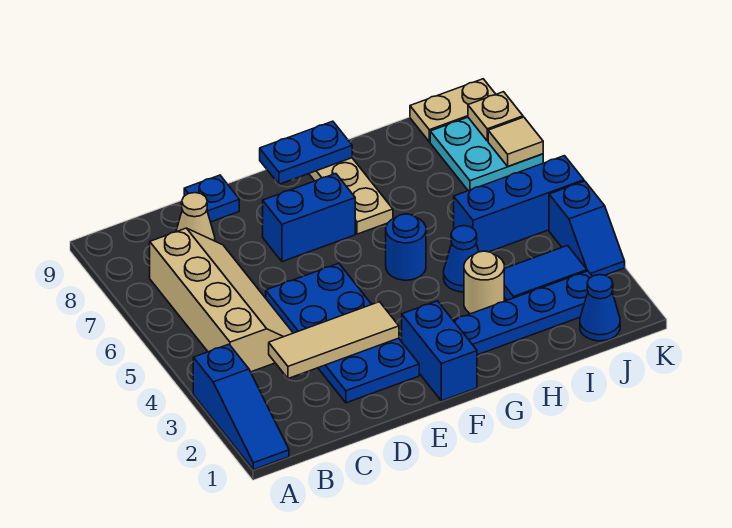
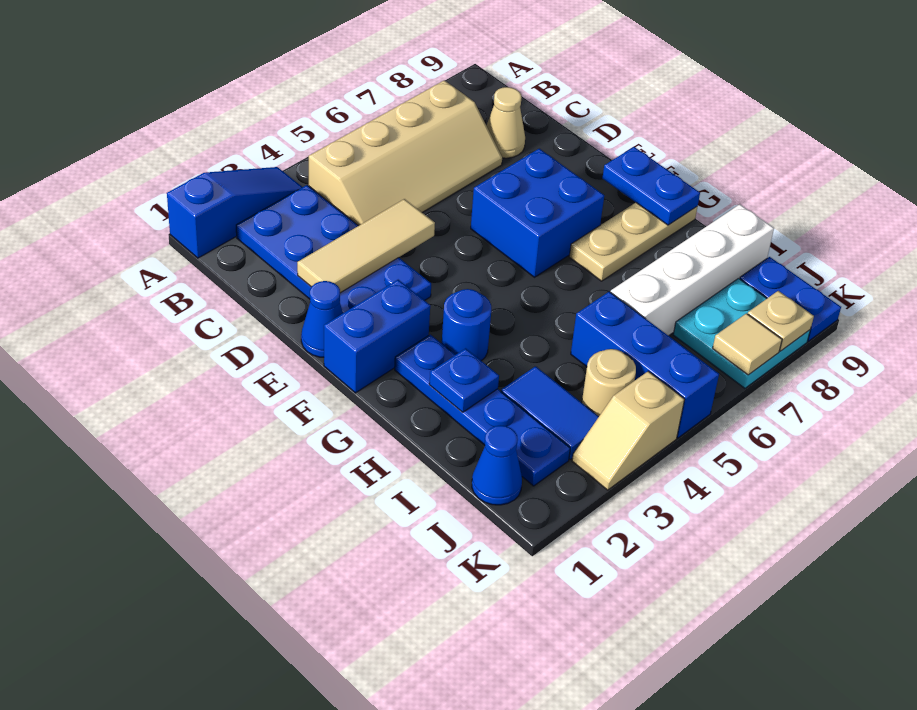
blue slope A1:A3 level 1 top 3 -> blue slope A1:A3 level 1 top 1
tan tile C3:E3 level 2 -> tan tile D2:D4 level 2
blue plate D2:E5 level 1 -> blue plate B2:E3 level 1
blue plate D9 level 1 -> blue plate H2 level 2
blue brick E7:F7 level 1 -> blue brick E6:F7 level 1
blue round brick G5 level 1 -> blue round brick G3 level 1
tan round brick H3 level 1 -> tan round brick J4 level 1
blue cone H4 level 1 -> blue cone E1 level 1
none -> white brick I6:I9 level 1
tan plate J9:K9 level 1 -> blue plate J9:K9 level 1
blue slope K3:K4 level 1 top 4 -> tan slope K3:K4 level 1 top 4

